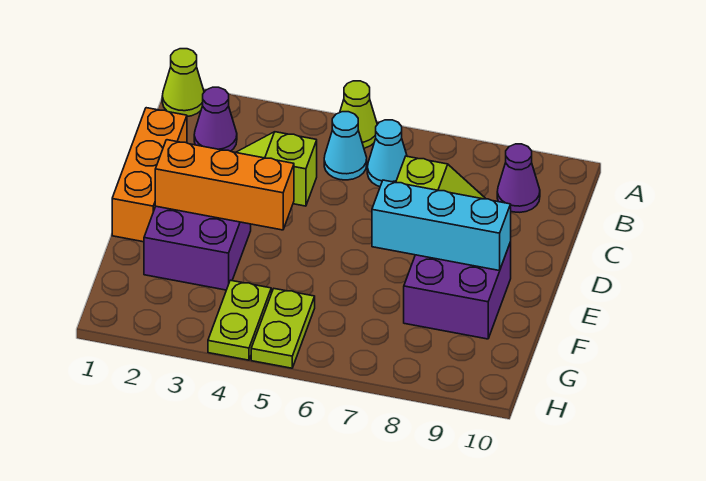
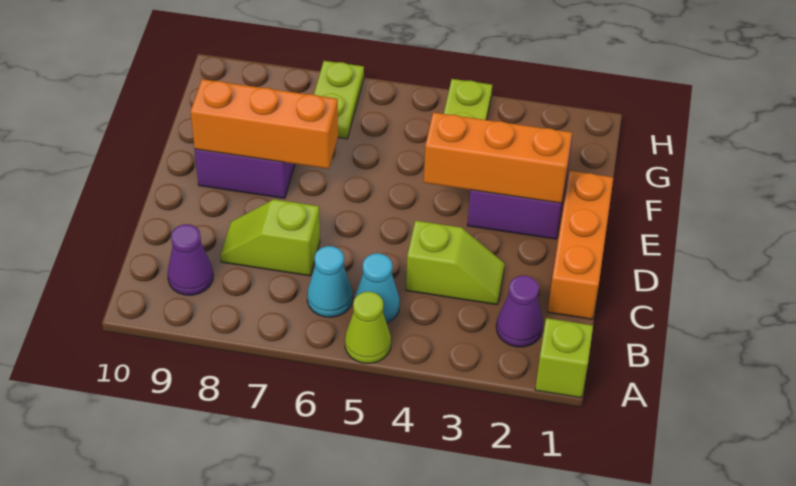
lime cone A1 level 1 -> lime brick A1 level 1
cyan brick E7:E9 level 2 -> orange brick E7:E9 level 2
lime plate G5:H5 level 1 -> lime plate G7:H7 level 1

